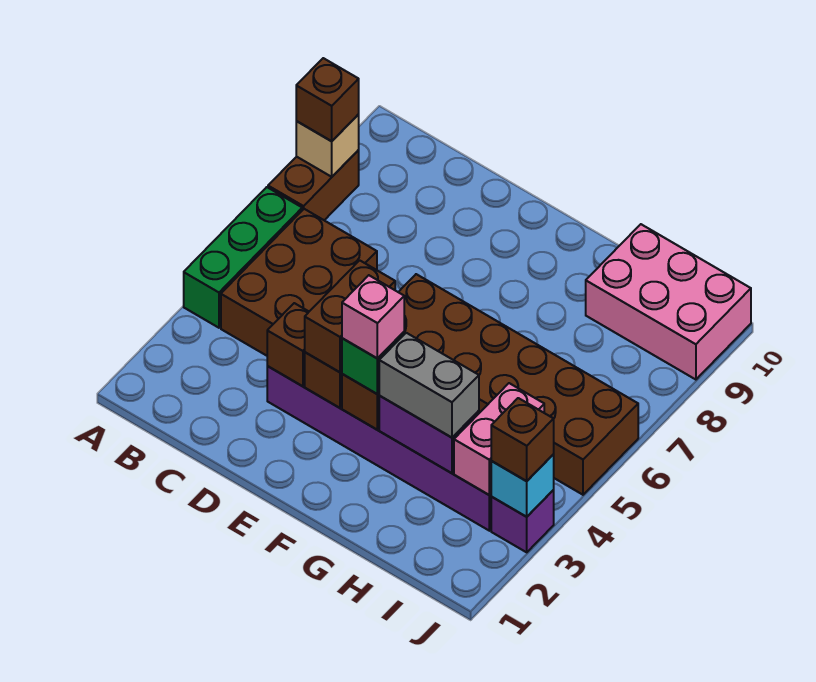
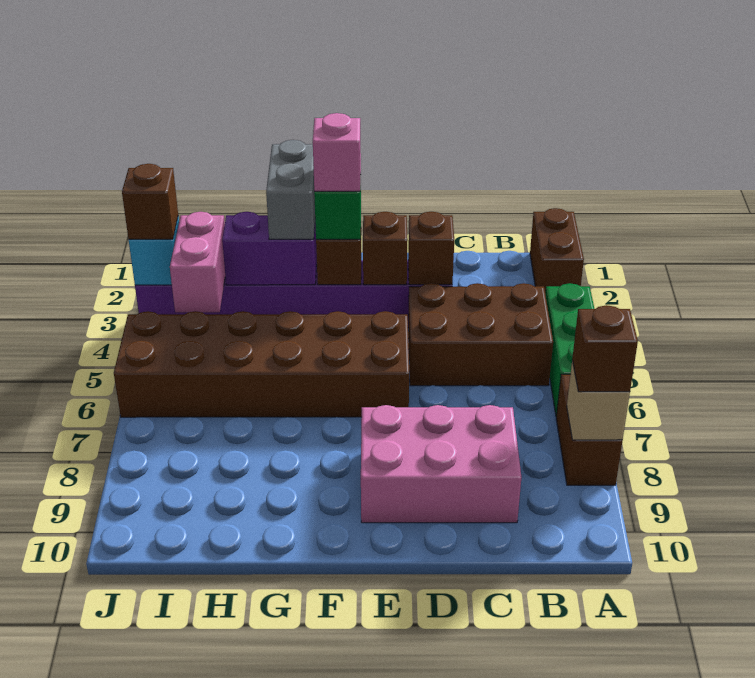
brown brick B4:C6 level 1 -> brown brick B4:D5 level 1
brown brick E3:E4 level 3 -> brown brick A1:A2 level 1
grey brick G3:H3 level 3 -> grey brick G2:G3 level 3
pink brick H9:J10 level 1 -> pink brick C8:E9 level 1

